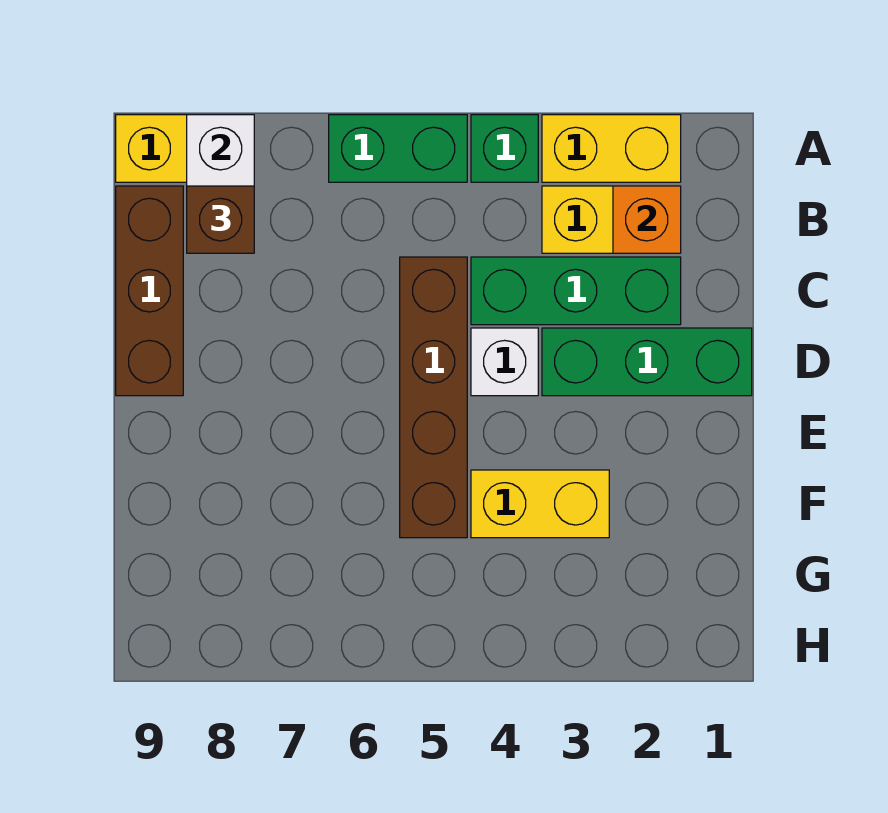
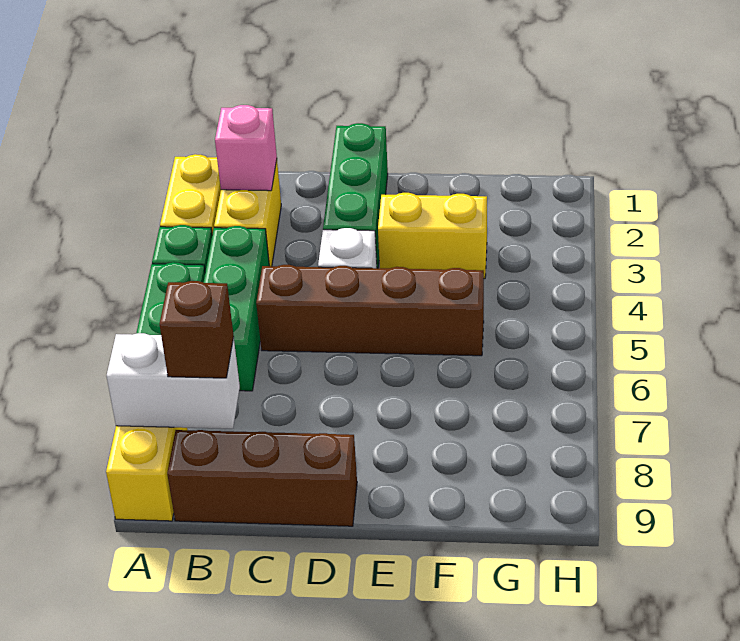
orange brick B2 level 2 -> pink brick B2 level 2
green brick C2:C4 level 1 -> green brick B4:B6 level 1
yellow brick F3:F4 level 1 -> yellow brick E3:F3 level 1

